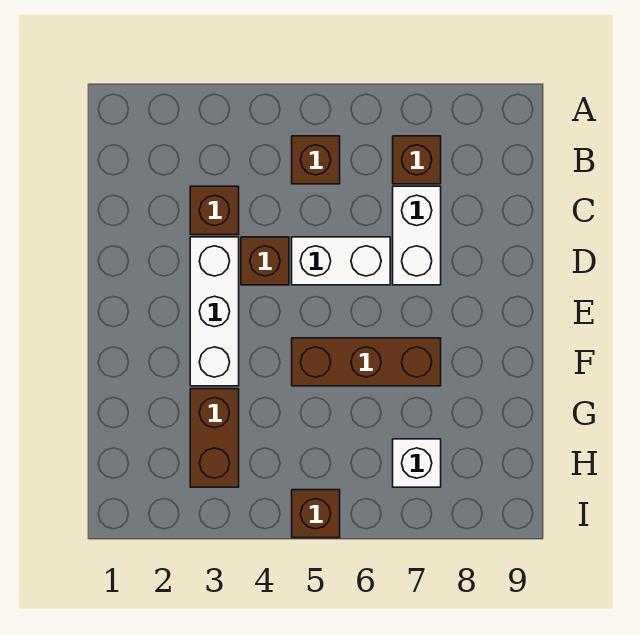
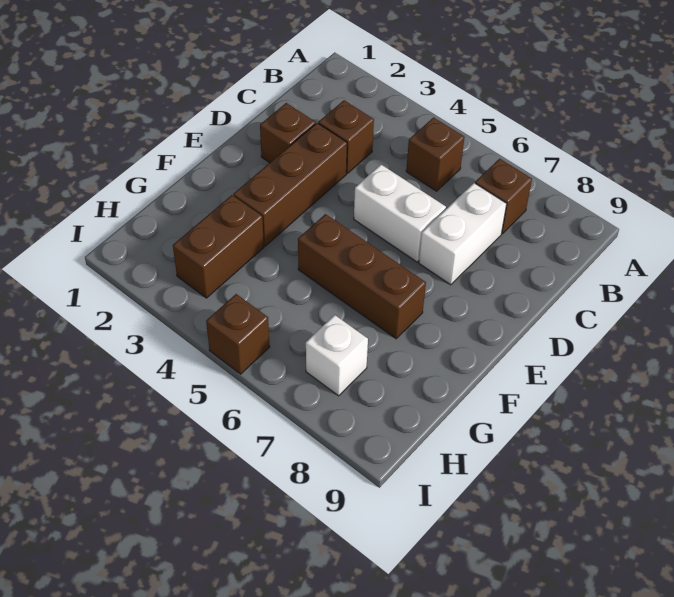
white brick D3:F3 level 1 -> brown brick D3:F3 level 1
brown brick D4 level 1 -> brown brick D2 level 1

